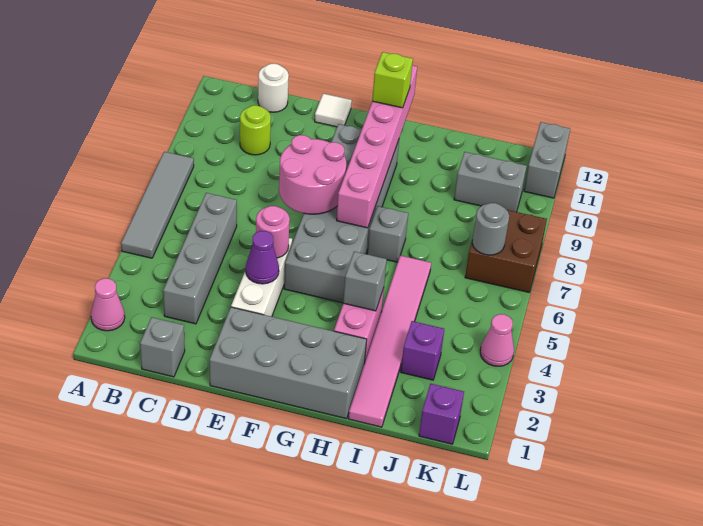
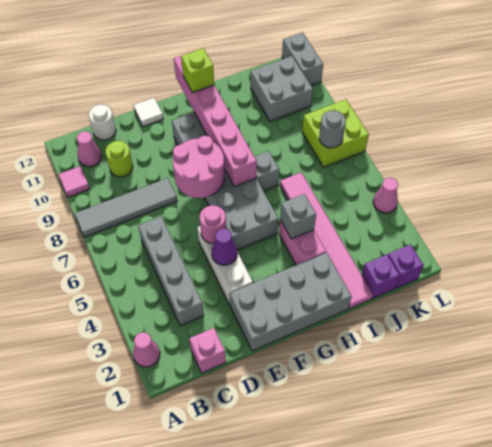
grey tile A5:A8 level 1 -> grey tile A8:D8 level 1
none -> pink tile A10 level 1
none -> pink cone B11 level 1
grey brick C1 level 1 -> pink brick C1 level 1
purple brick J3 level 1 -> purple brick J1 level 1
grey brick J10:K10 level 1 -> grey brick J10:K11 level 1
brown brick K7:L8 level 1 -> lime brick K7:L8 level 1

